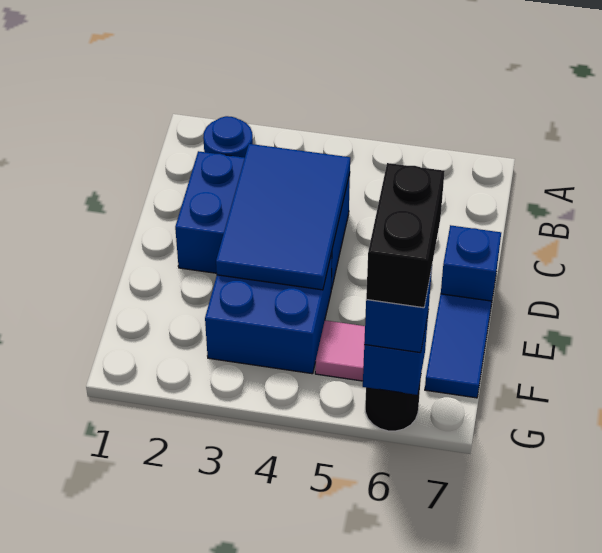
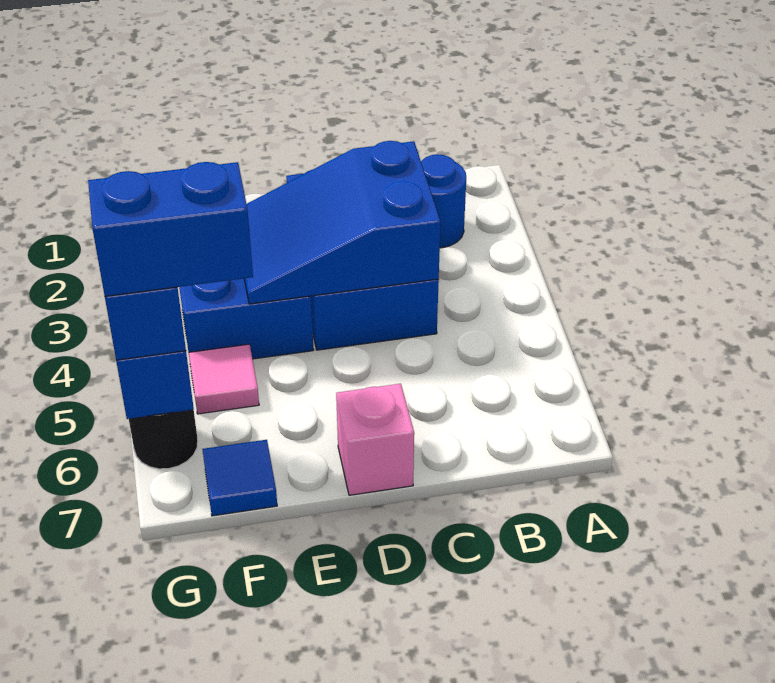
blue tile C3:E4 level 2 -> blue slope C3:E4 level 2 top C
blue brick D7 level 1 -> pink brick D7 level 1
blue tile E7:F7 level 1 -> blue tile F7 level 1
black brick F6:G6 level 4 -> blue brick F6:G6 level 4

